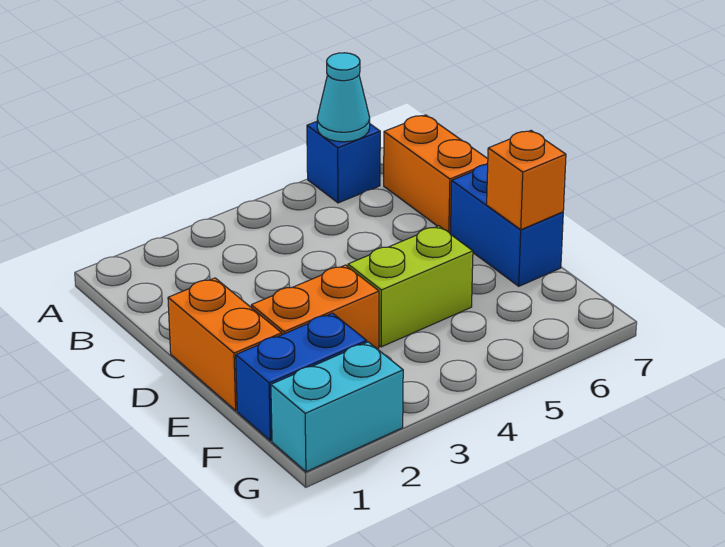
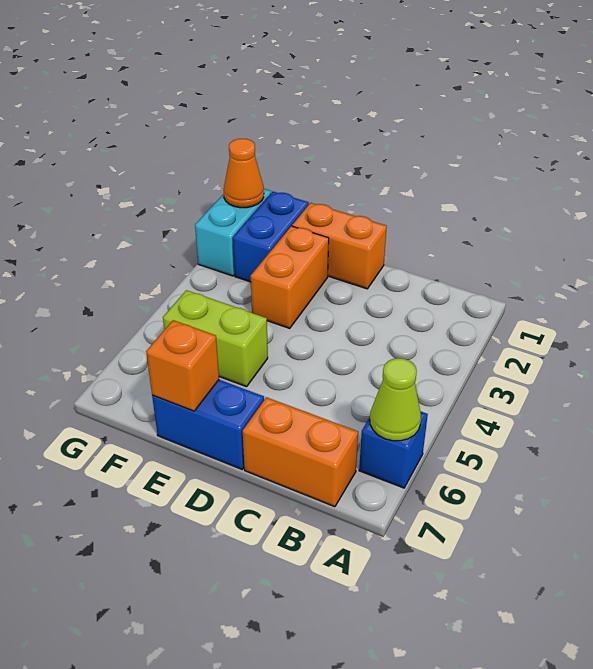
cyan cone A6 level 2 -> lime cone A6 level 2
lime brick E4:E5 level 1 -> lime brick E5:F5 level 1
none -> orange cone G1 level 2

